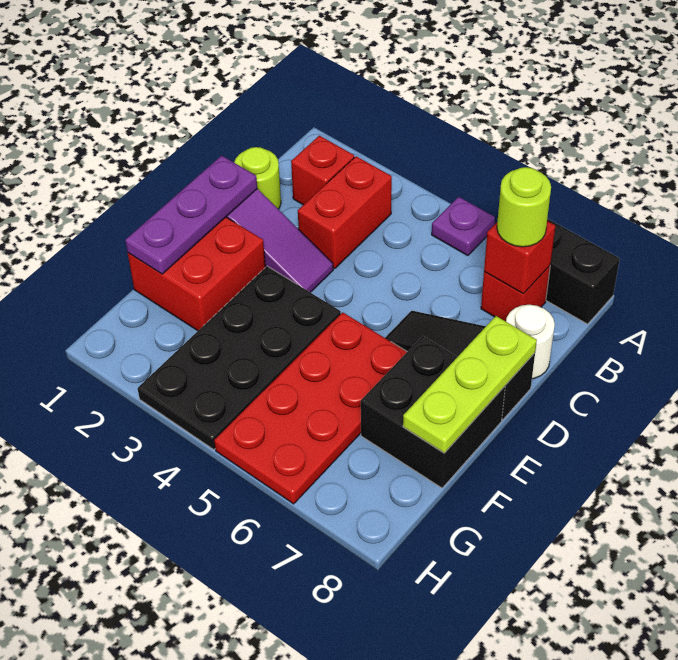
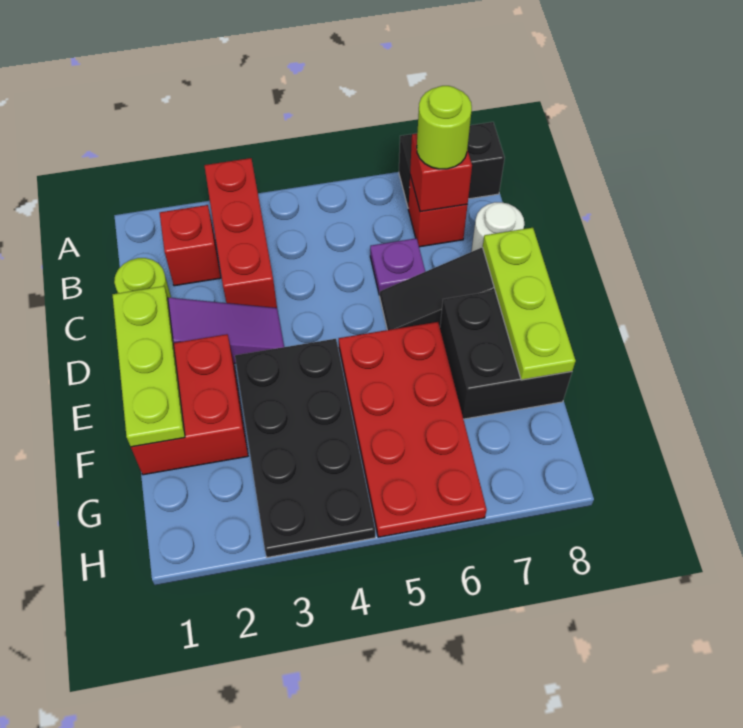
purple plate A5 level 1 -> purple plate C6 level 1
red brick B3:C3 level 1 -> red brick A3:C3 level 1
purple plate D1:F1 level 2 -> lime plate D1:F1 level 2

